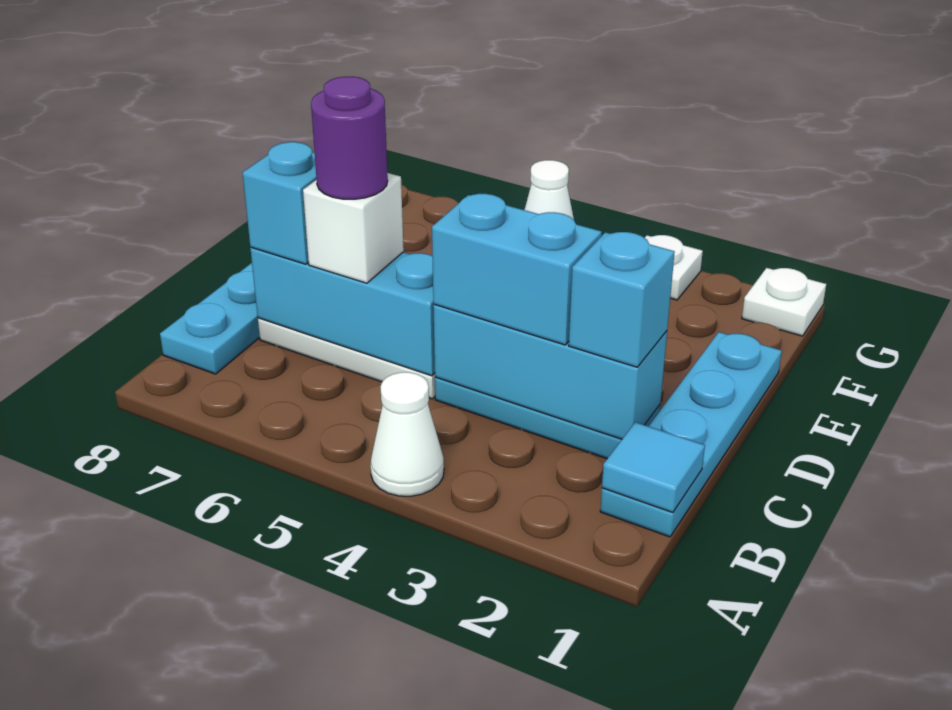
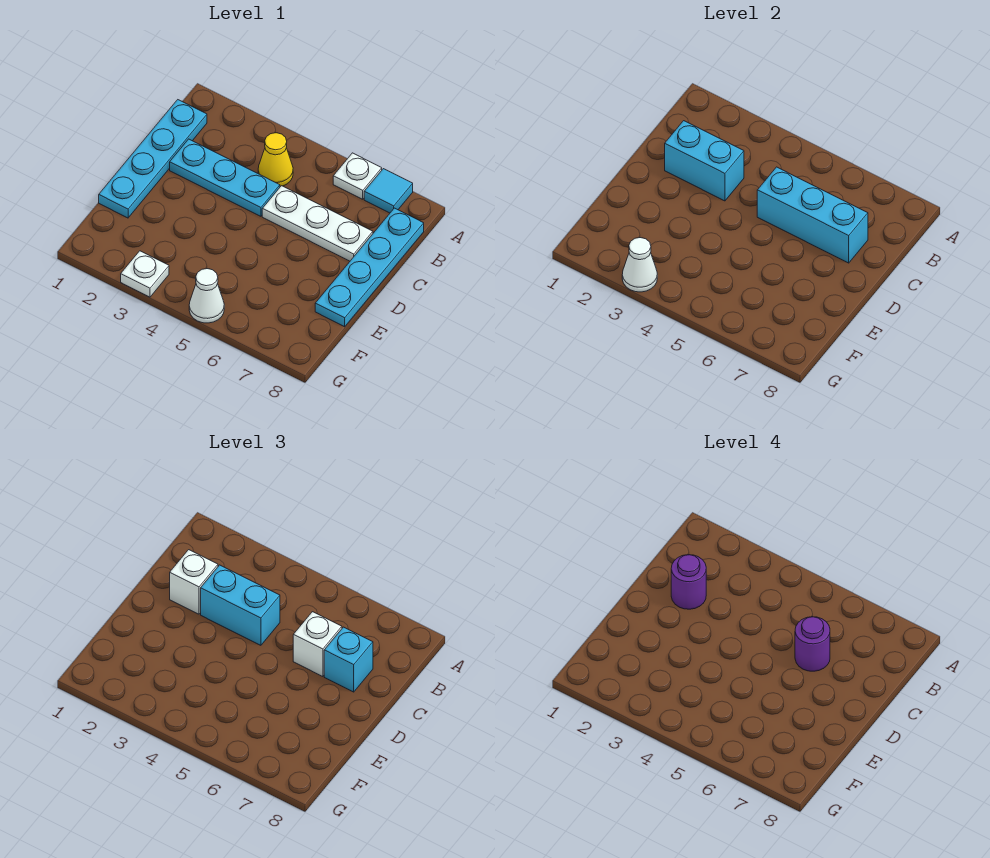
white cone A4 level 1 -> white cone G3 level 2
cyan tile B1 level 2 -> cyan tile A7 level 1
none -> yellow cone B4 level 1
cyan brick C2:C4 level 2 -> cyan brick C2:C3 level 2
cyan brick C2 level 3 -> white brick C2 level 3
none -> purple round brick C2 level 4
white plate G1 level 1 -> white plate A6 level 1

